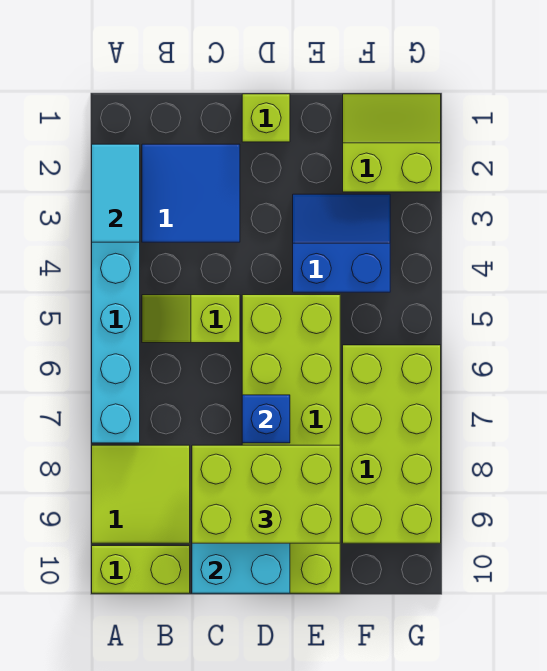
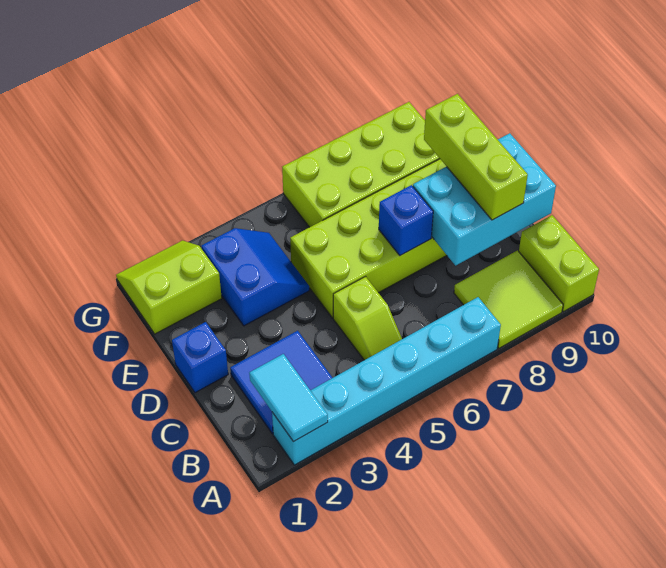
cyan tile A2:A3 level 2 -> cyan tile A2:B2 level 2
lime brick C8:E9 level 3 -> lime brick C9:E9 level 3
lime brick D1 level 1 -> blue brick D1 level 1
blue slope E3:F4 level 1 top 4 -> blue slope E3:F4 level 1 top 3
lime slope F1:G2 level 1 top 2 -> lime slope F1:G2 level 1 top F

